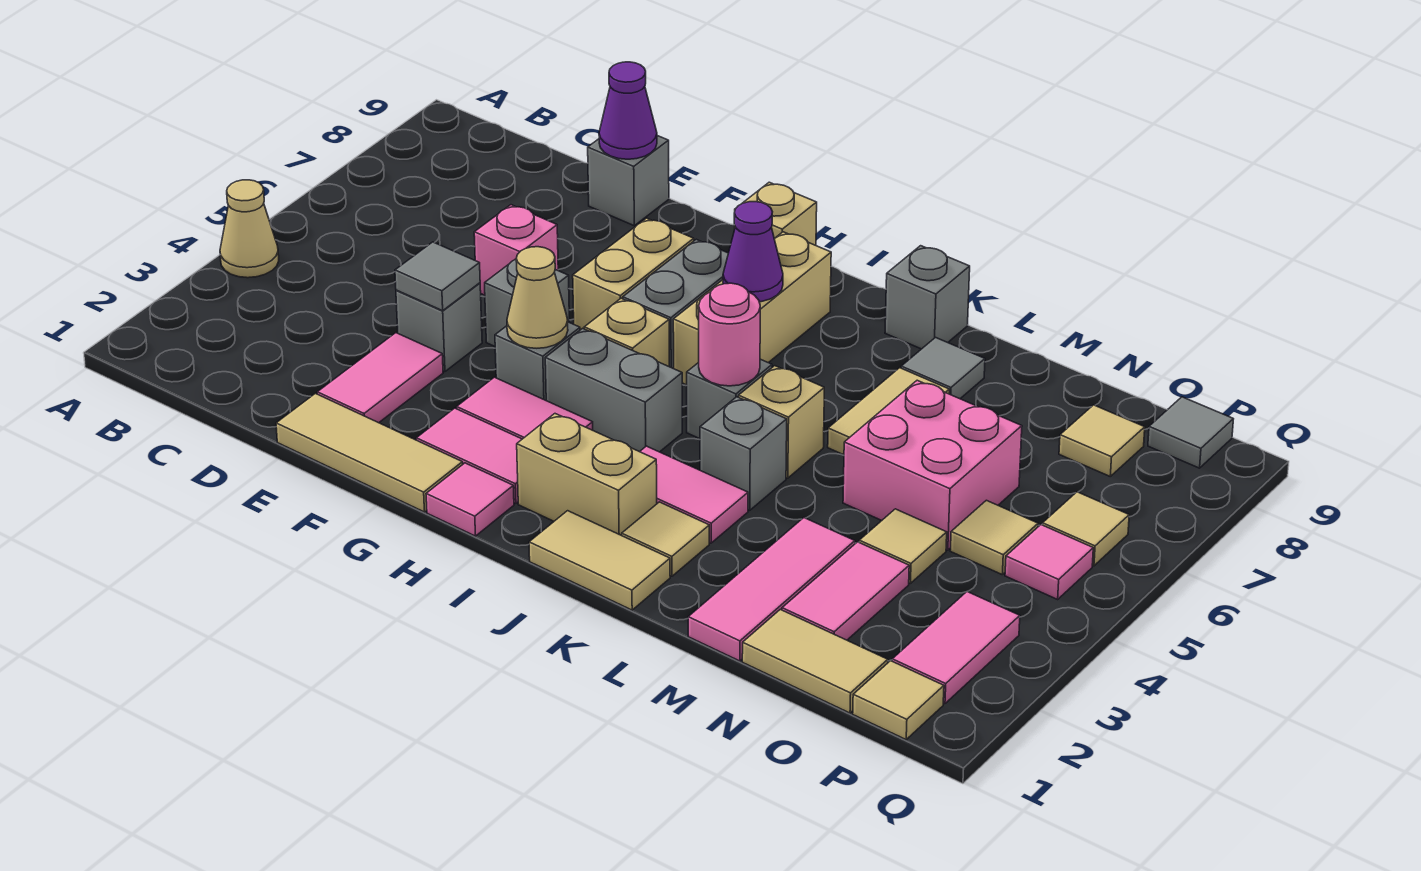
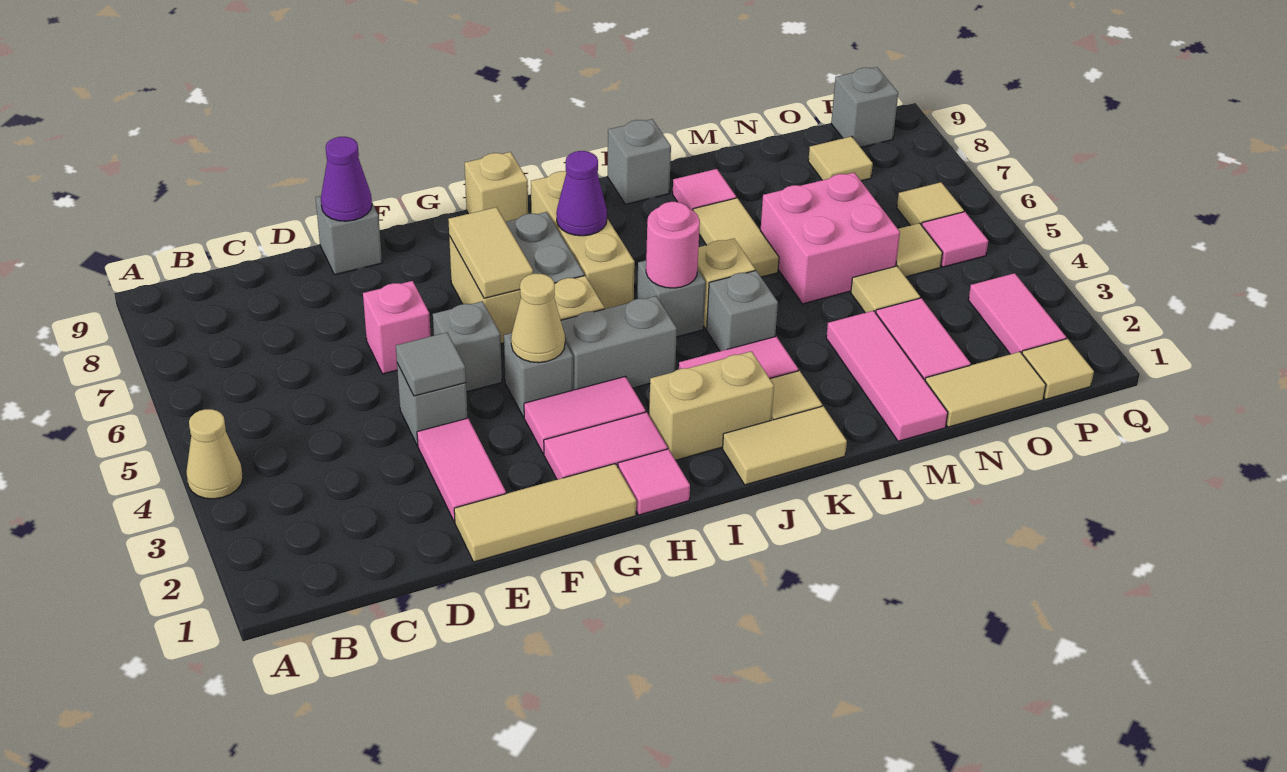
none -> tan tile G6:G7 level 2
grey tile L8 level 1 -> pink tile L8 level 1
grey tile P9 level 1 -> grey brick P9 level 1

